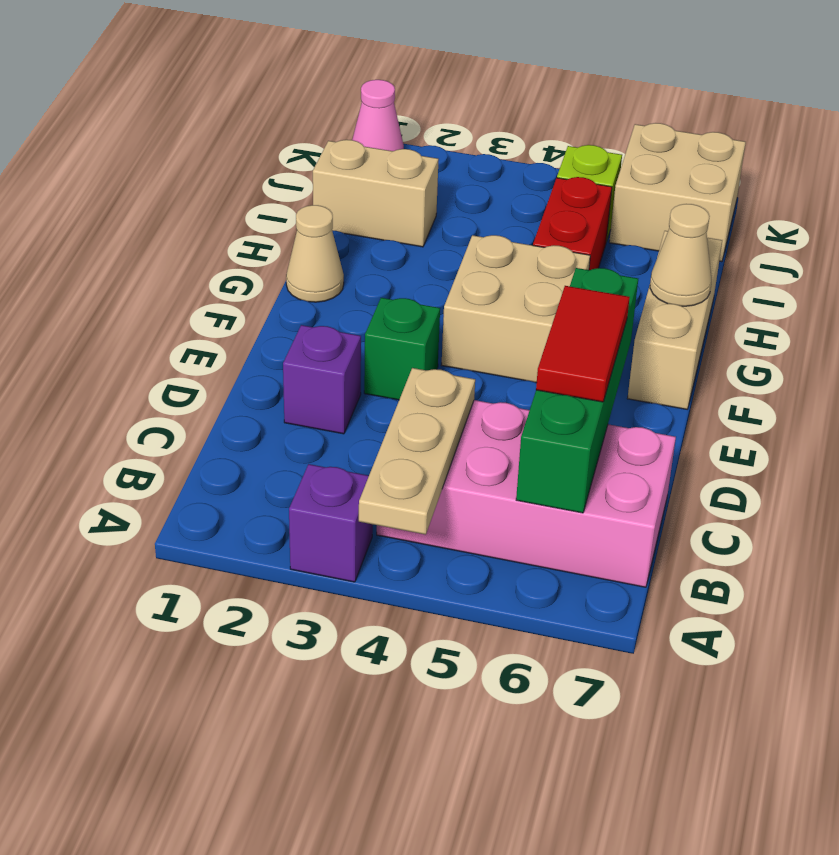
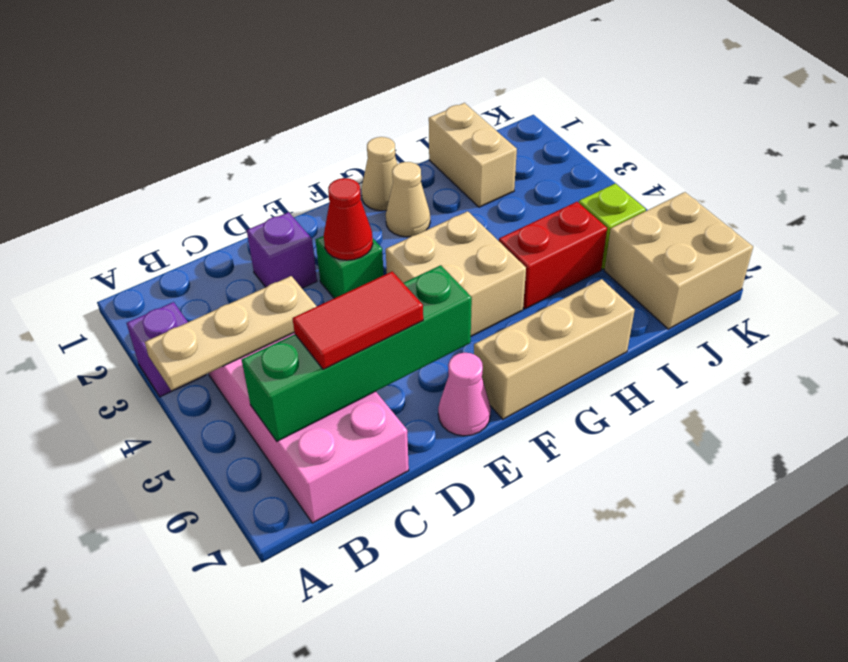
none -> red cone E3 level 2
tan cone G7 level 2 -> tan cone G2 level 1
pink cone K1 level 1 -> pink cone E7 level 1

